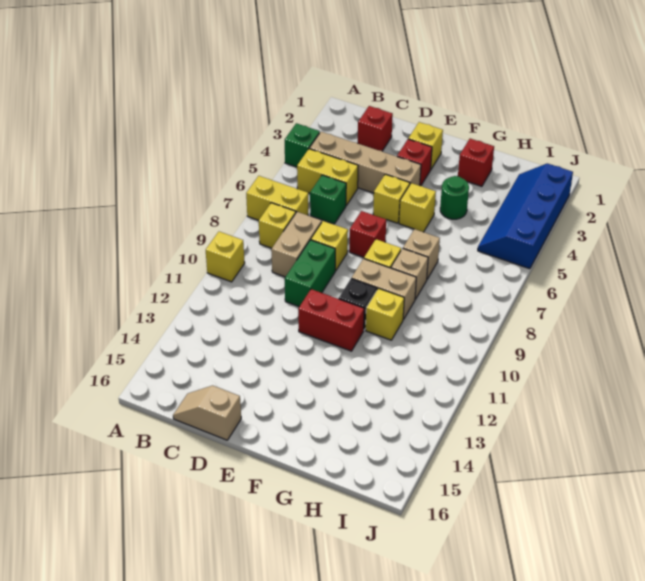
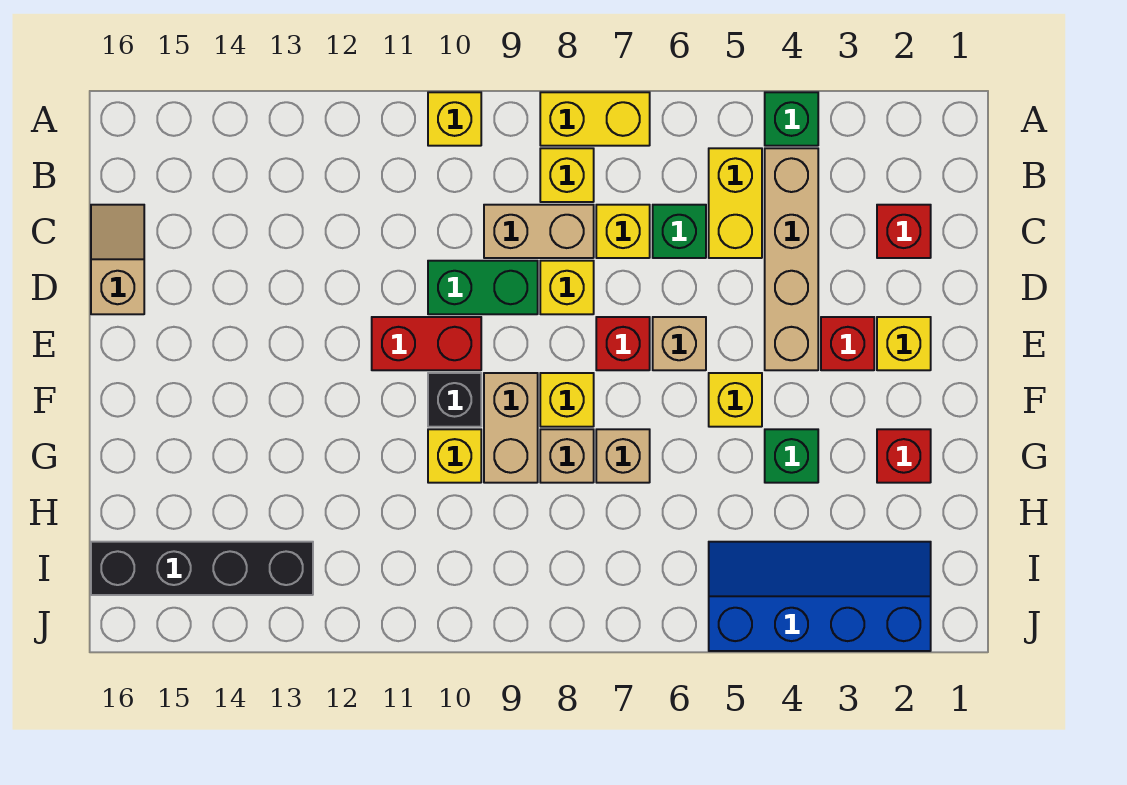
yellow brick A7:B7 level 1 -> yellow brick A7:A8 level 1
yellow brick E5 level 1 -> yellow brick C7 level 1
none -> tan brick E6 level 1
red brick E11:F11 level 1 -> red brick E10:E11 level 1
green round brick G4 level 1 -> green brick G4 level 1
none -> black brick I13:I16 level 1

